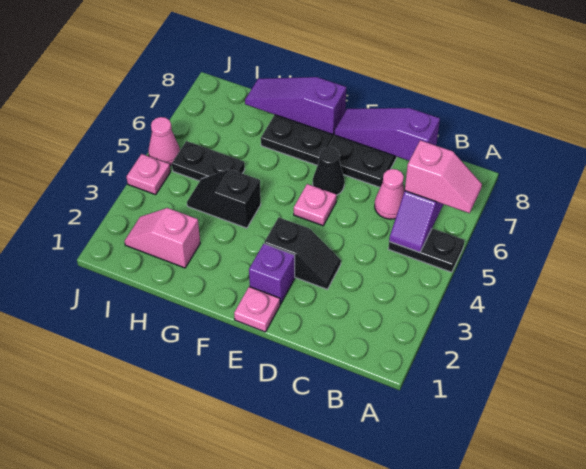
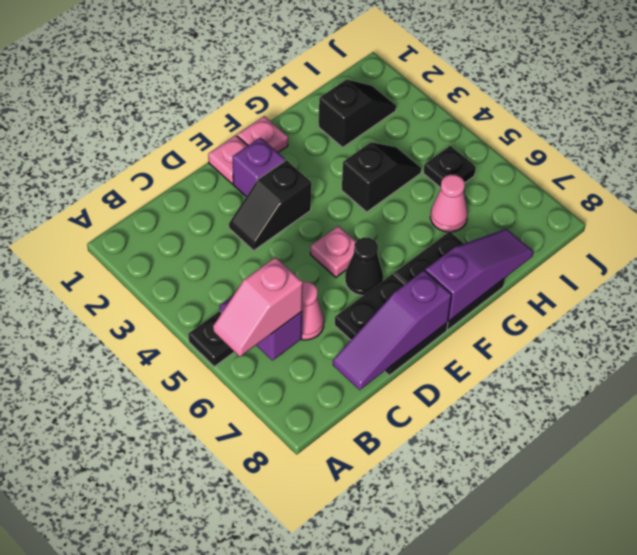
purple slope C8:E8 level 2 top C -> purple slope C8:E8 level 2 top E
pink slope H2:I2 level 1 top H -> black slope H2:I2 level 1 top H
black plate H5:I5 level 1 -> black plate I5 level 1
pink plate J4 level 1 -> pink plate F1 level 1
pink cone J5 level 1 -> pink cone H6 level 1

